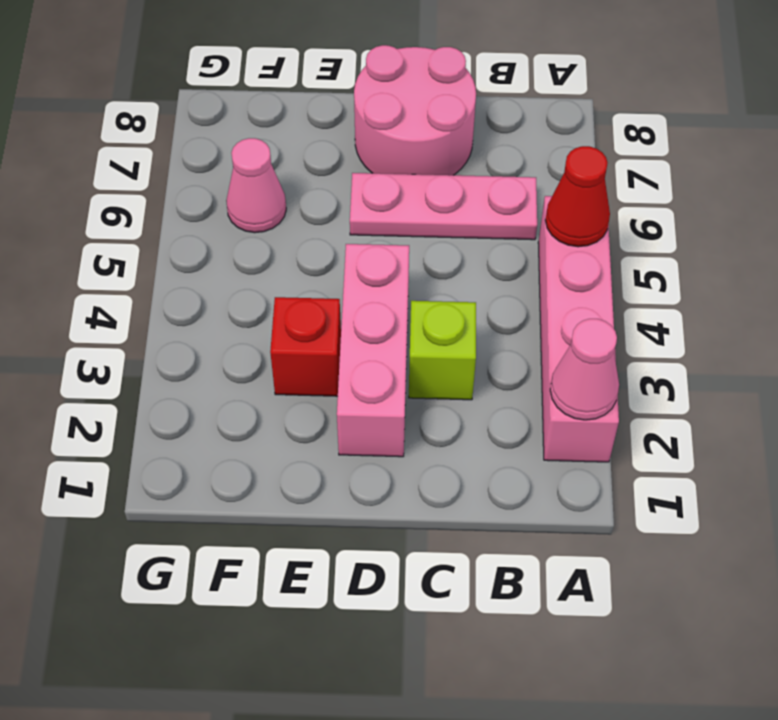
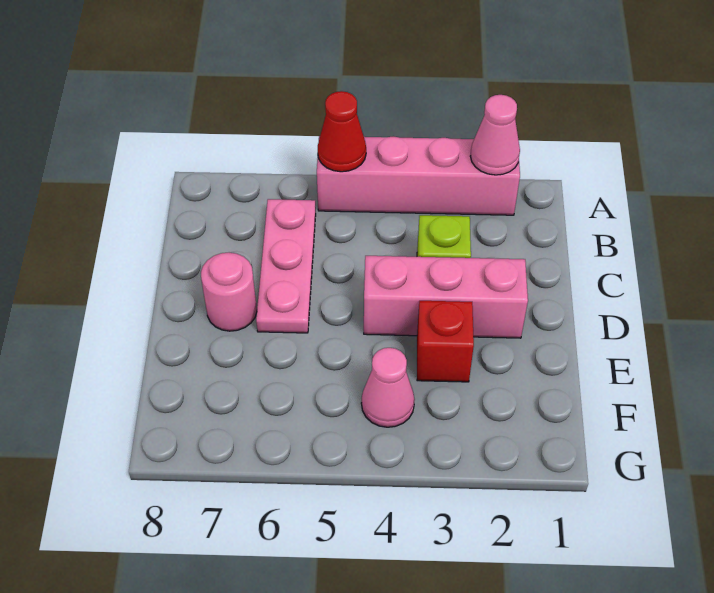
pink round brick C7:D8 level 1 -> pink round brick D7 level 1
pink cone F6 level 1 -> pink cone F4 level 1

